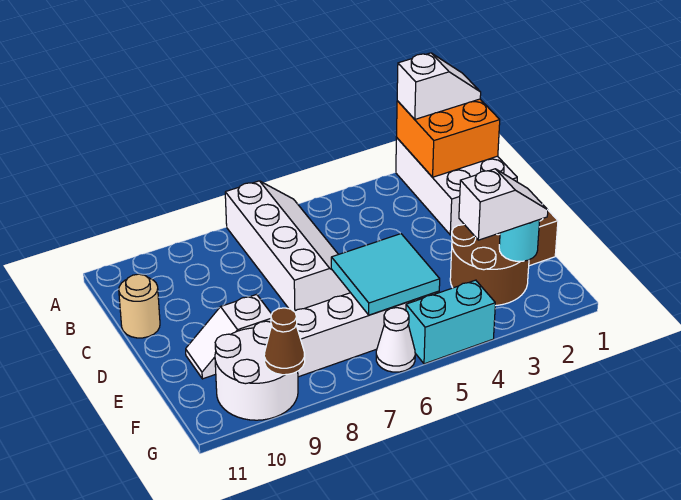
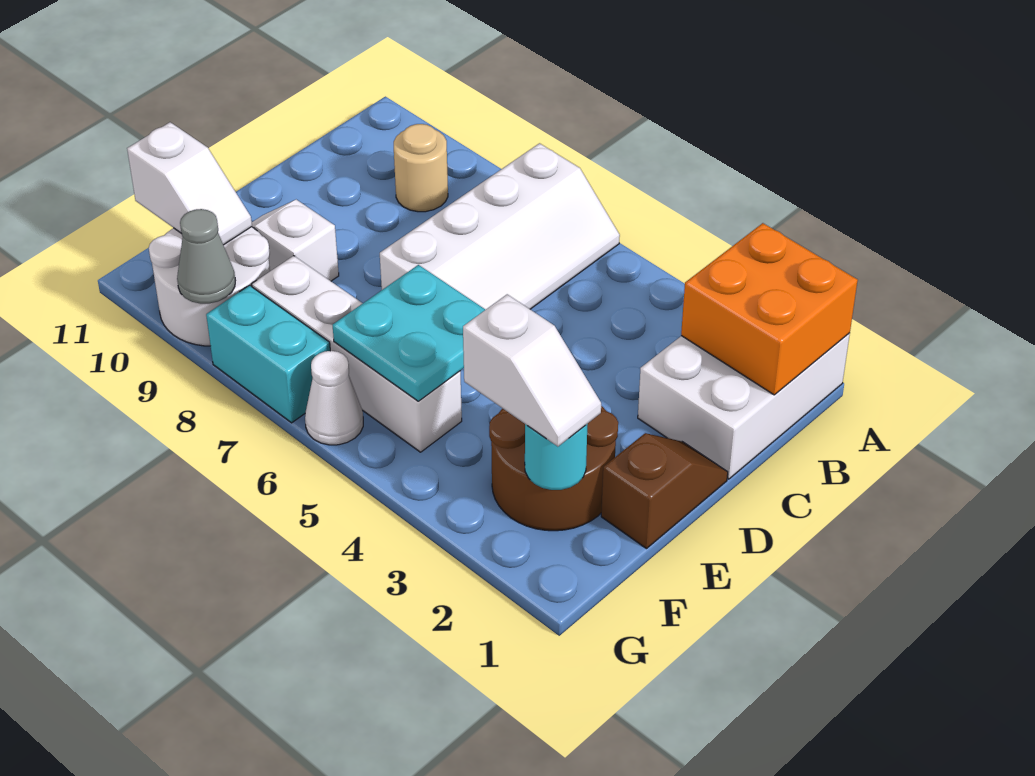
white slope A1:A2 level 3 top 2 -> white slope F10:F11 level 2 top 11
tan round brick C11 level 1 -> tan round brick B9 level 1
cyan tile E5:F6 level 2 -> cyan plate E5:F6 level 2
cyan brick G4:G5 level 1 -> cyan brick G7:G8 level 1
brown cone G9 level 2 -> grey cone G9 level 2

